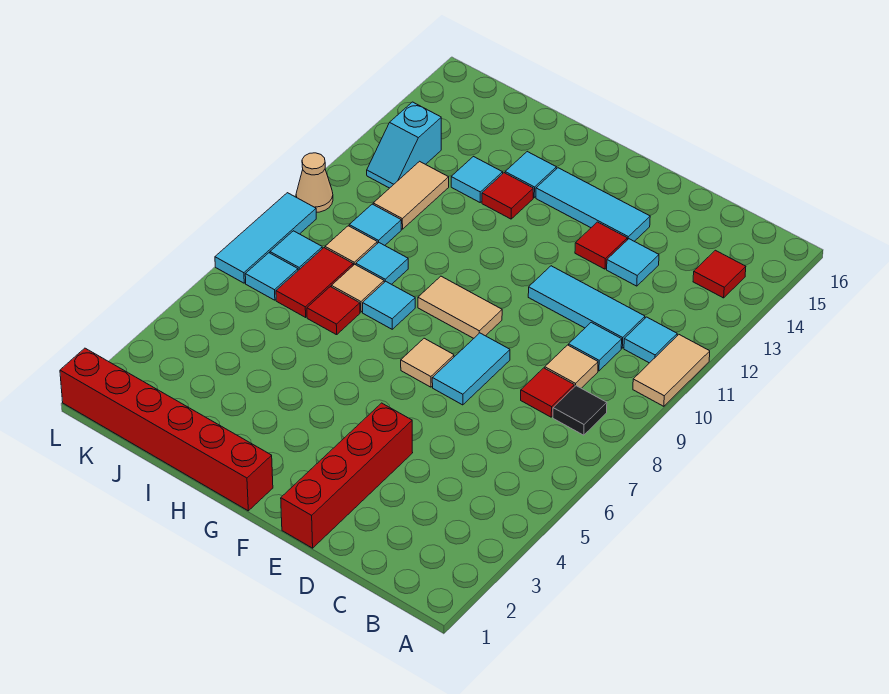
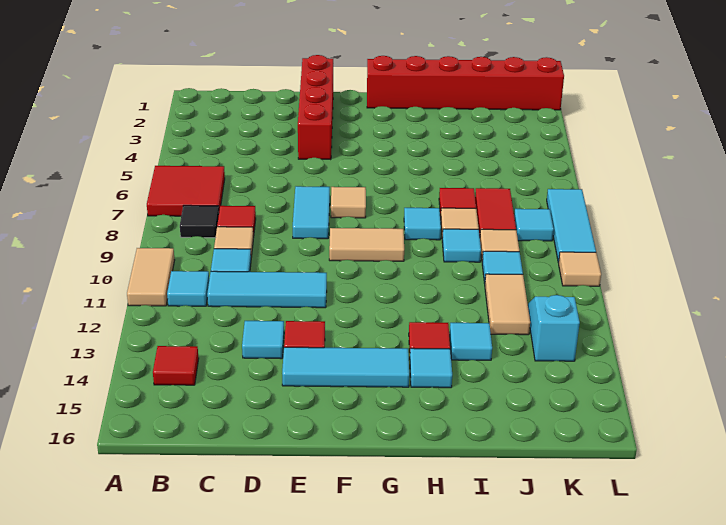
none -> red tile A6:B7 level 1
cyan tile K7 level 1 -> none
tan cone L10 level 1 -> tan tile L10 level 1

